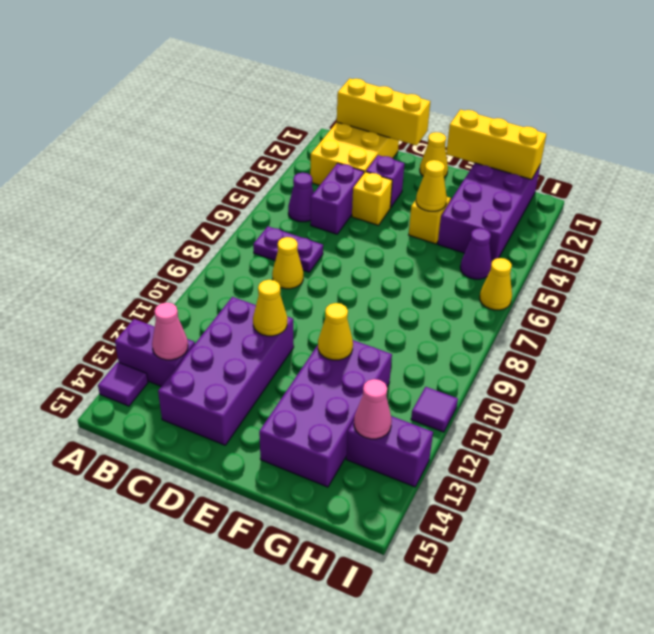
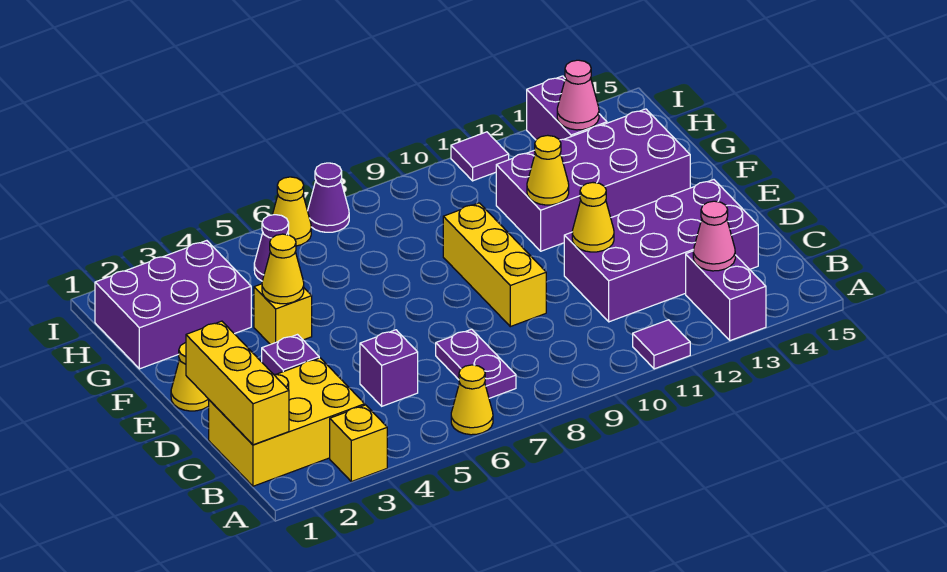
purple tile A14 level 1 -> purple tile A11 level 1
purple cone B5 level 1 -> purple cone I7 level 1
purple brick C4:C5 level 1 -> purple brick C5 level 1
yellow cone C8 level 1 -> yellow cone A6 level 1
yellow brick D4 level 1 -> yellow brick A3 level 1
yellow brick F1:H1 level 2 -> yellow brick D9:F9 level 1
purple brick G1:H4 level 1 -> purple brick G1:H3 level 1

